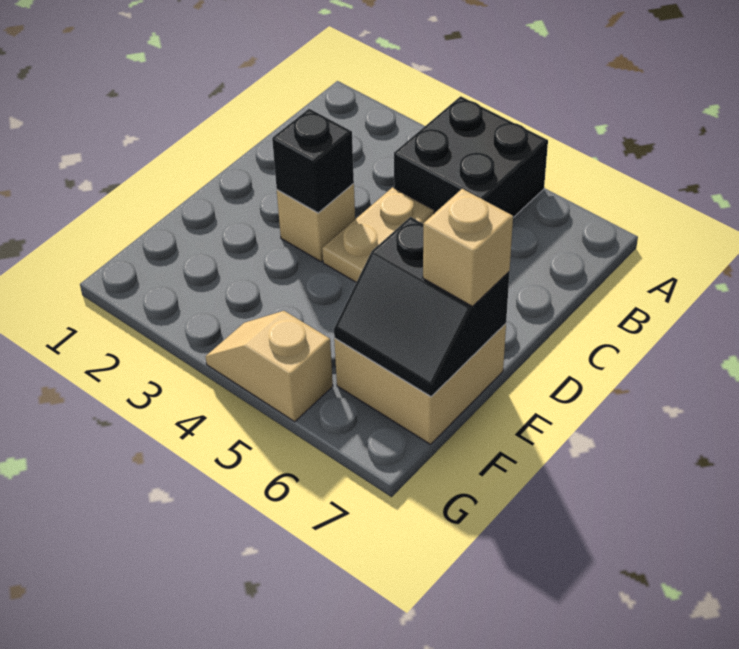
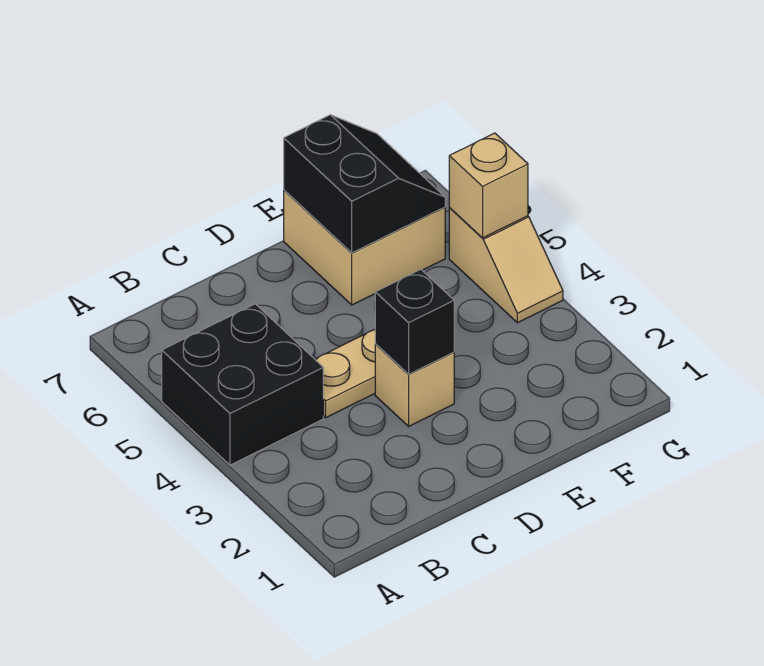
tan brick E7 level 3 -> tan brick G5 level 2

